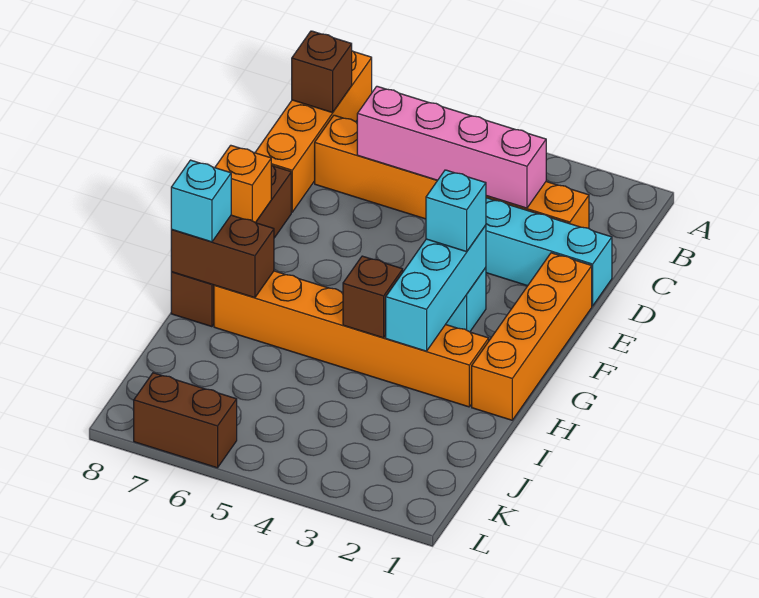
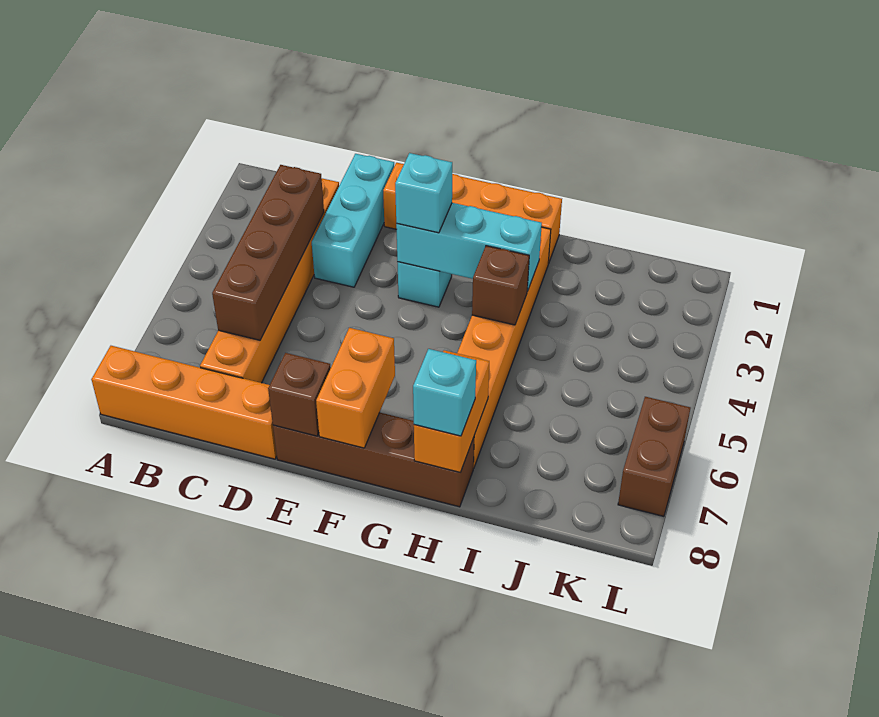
brown brick B8 level 2 -> brown brick E8 level 2
pink brick C3:C6 level 2 -> brown brick C3:C6 level 2
orange brick F8 level 2 -> orange brick F7:F8 level 2
brown brick H7:H8 level 2 -> orange brick H7:H8 level 2

